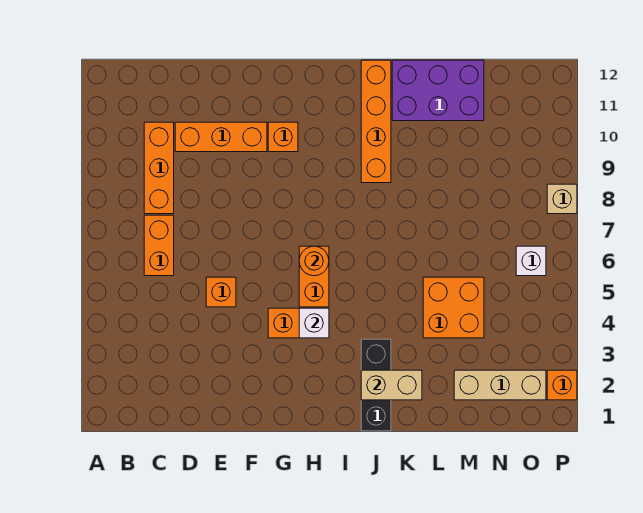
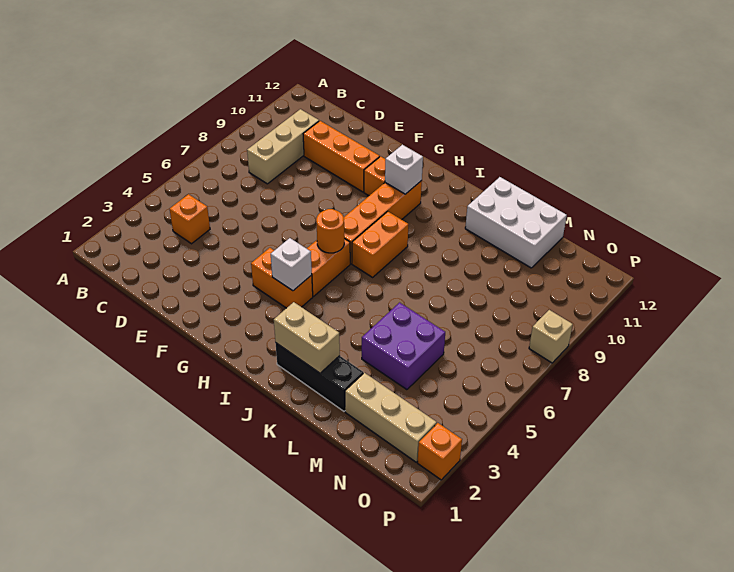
orange brick C6:C7 level 1 -> orange brick I7:I8 level 1
orange brick C8:C10 level 1 -> tan brick C8:C10 level 1
orange brick E5 level 1 -> orange brick C4 level 1
black brick J1:J3 level 1 -> black brick J2:L2 level 1
orange brick J9:J12 level 1 -> orange brick H7:H10 level 1
purple brick K11:M12 level 1 -> white brick K11:M12 level 1
orange brick L4:M5 level 1 -> purple brick L4:M5 level 1
white brick O6 level 1 -> white brick H10 level 2

